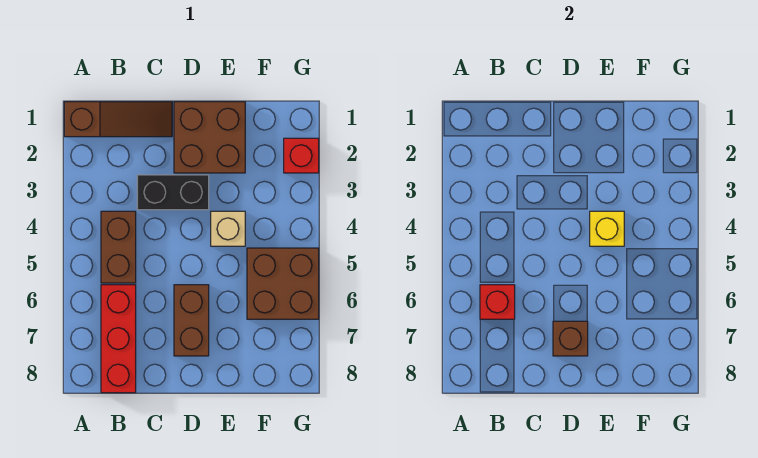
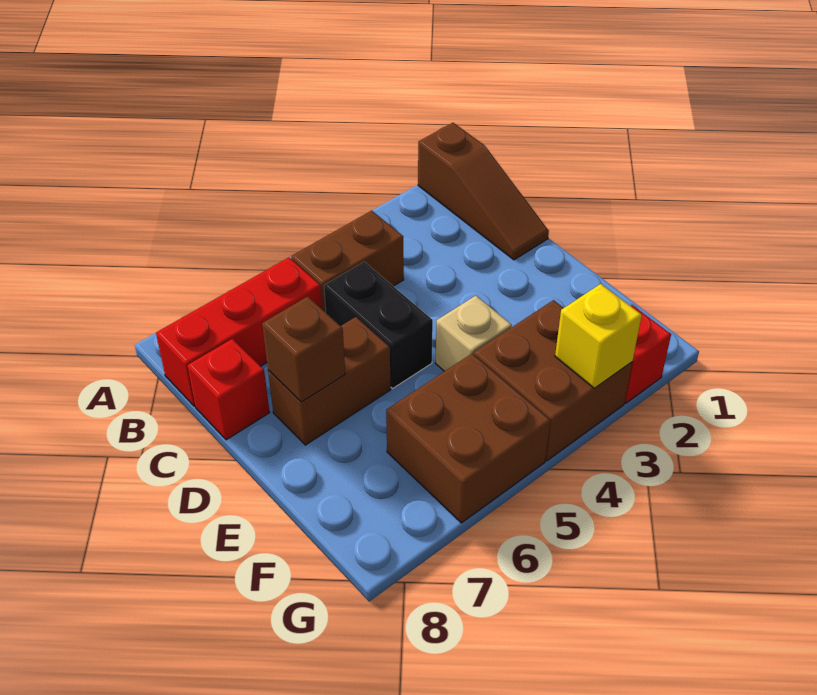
red brick B6 level 2 -> red brick C8 level 1
black brick C3:D3 level 1 -> black brick C5:D5 level 1
brown brick D1:E2 level 1 -> brown brick F3:G4 level 1
yellow brick E4 level 2 -> yellow brick G3 level 2

